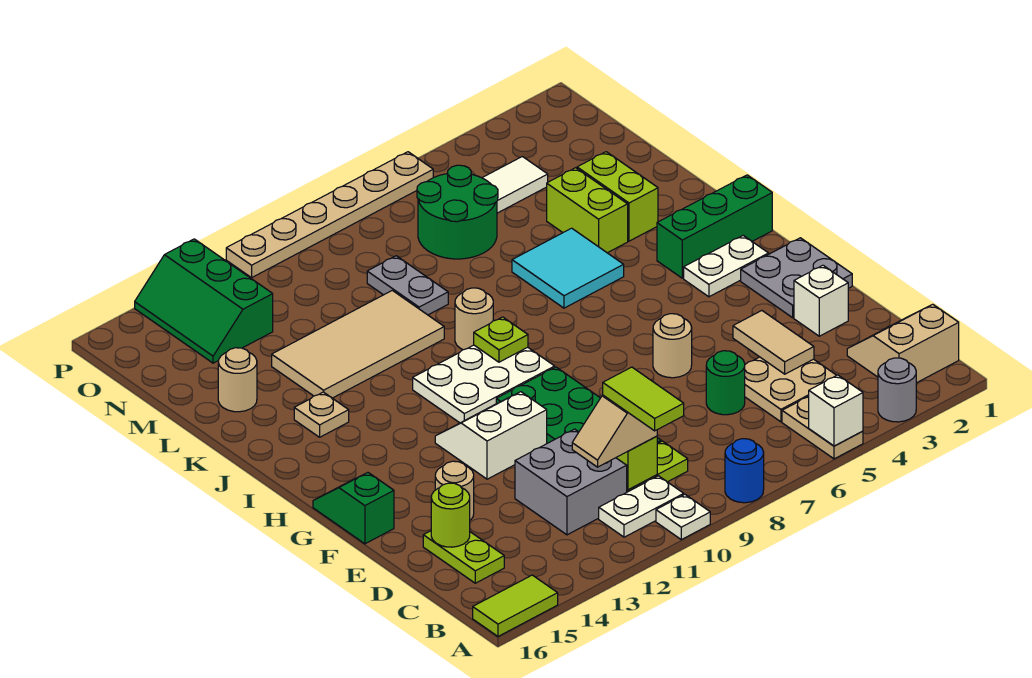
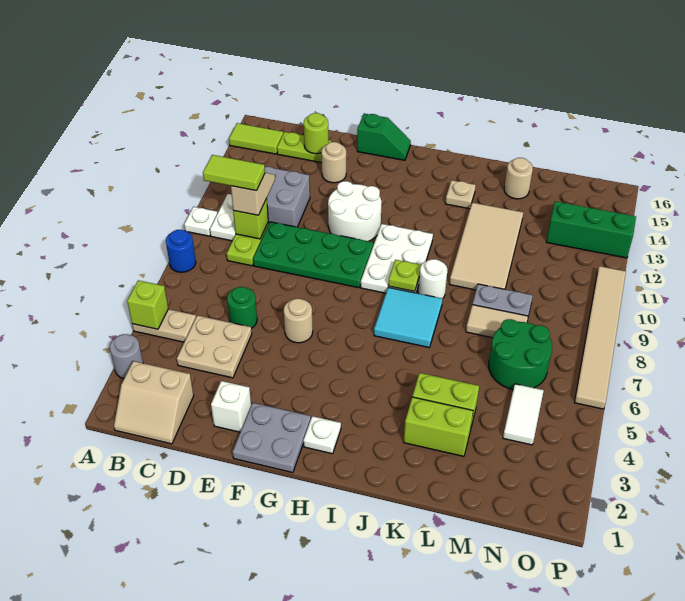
white brick A5 level 2 -> lime brick A5 level 2
lime tile A15:A16 level 1 -> lime tile A15:B15 level 1
tan slope B1:C2 level 1 top B -> tan slope B1:C2 level 1 top 2
tan tile D4:E4 level 2 -> tan tile L8:M8 level 1
white slope F11:G12 level 1 top F -> white round brick F11:G12 level 1
white plate H2:H3 level 1 -> white plate H2 level 1
green brick I1:I3 level 1 -> none
cyan tile J5:K6 level 1 -> cyan tile I7:J8 level 1
tan round brick J9 level 1 -> white round brick J9 level 1
tan plate P6:P11 level 1 -> tan tile P6:P11 level 1

